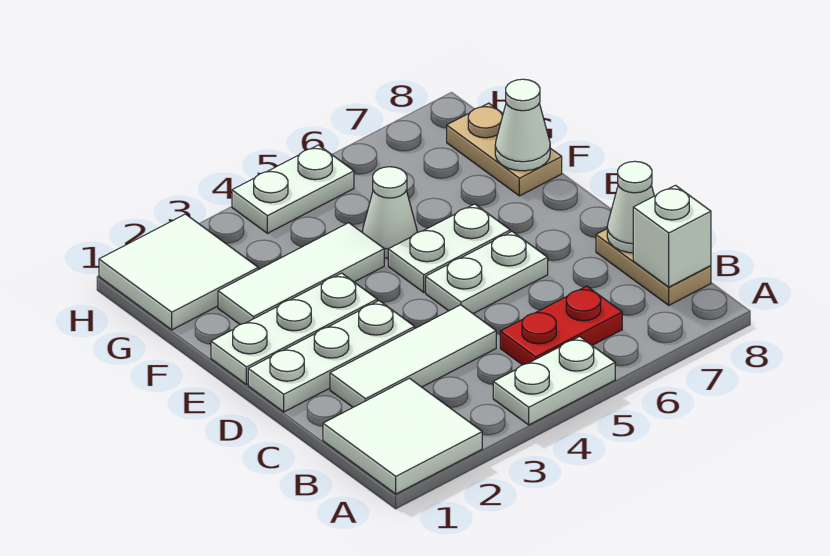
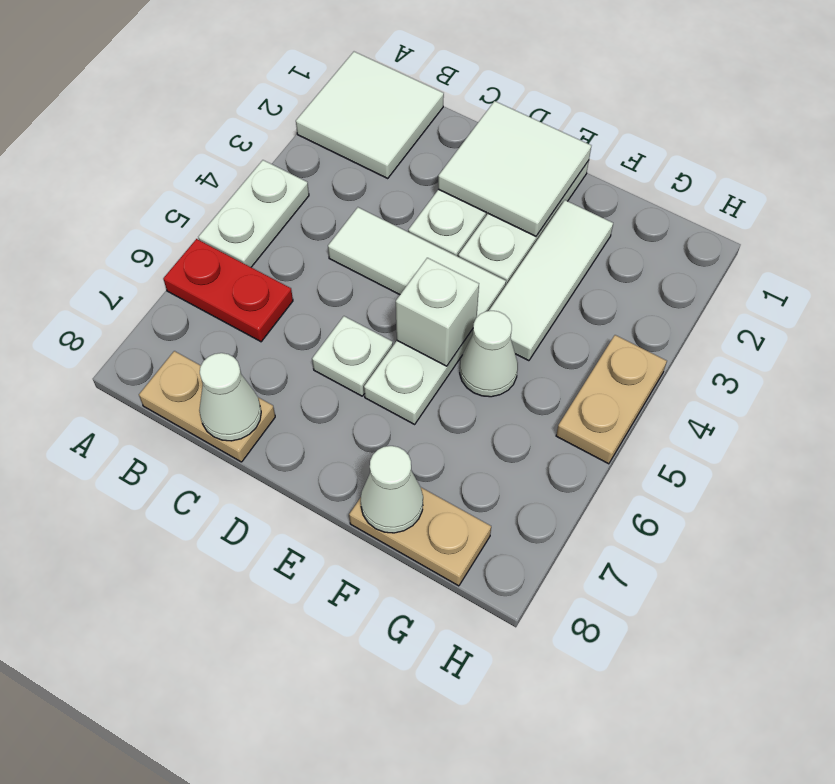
red plate B5:B6 level 1 -> red plate A6:B6 level 1
white brick B8 level 2 -> white brick E5 level 2
white tile C2:C4 level 1 -> white tile C4:E4 level 1
white plate D5:D6 level 1 -> white plate D6 level 1
white tile G1:H2 level 1 -> white tile D1:E2 level 2
white plate H4:H5 level 1 -> tan plate H4:H5 level 1

